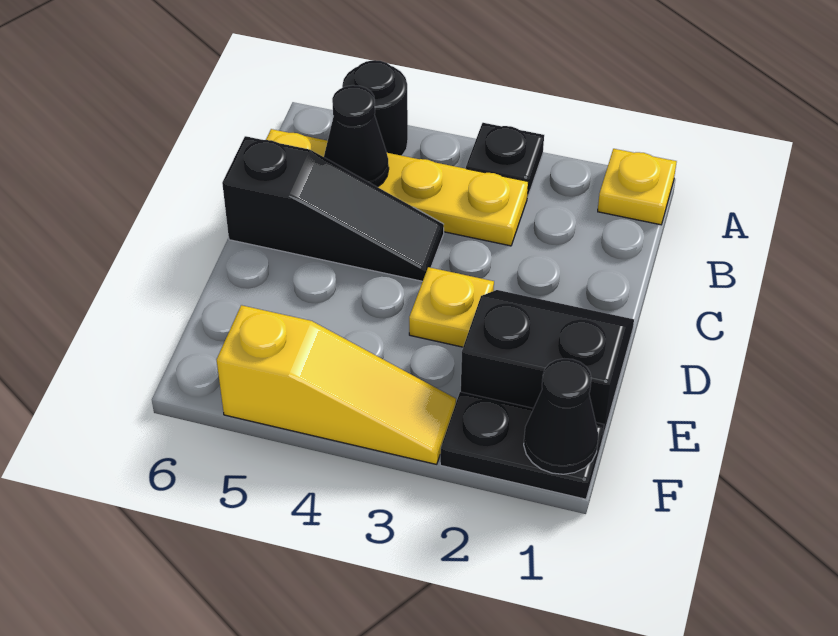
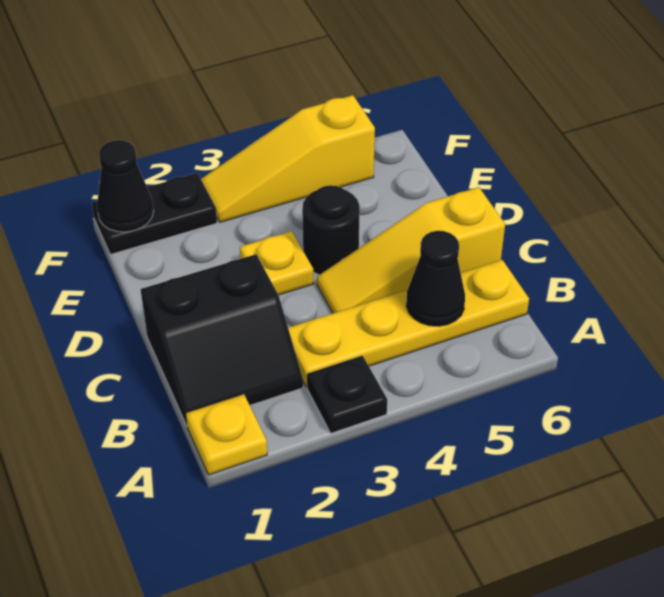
black round brick A5 level 1 -> black round brick D4 level 1
black slope C4:C6 level 1 top 6 -> yellow slope C4:C6 level 1 top 6
black slope D1:E2 level 1 top E -> black slope B1:C2 level 1 top C

